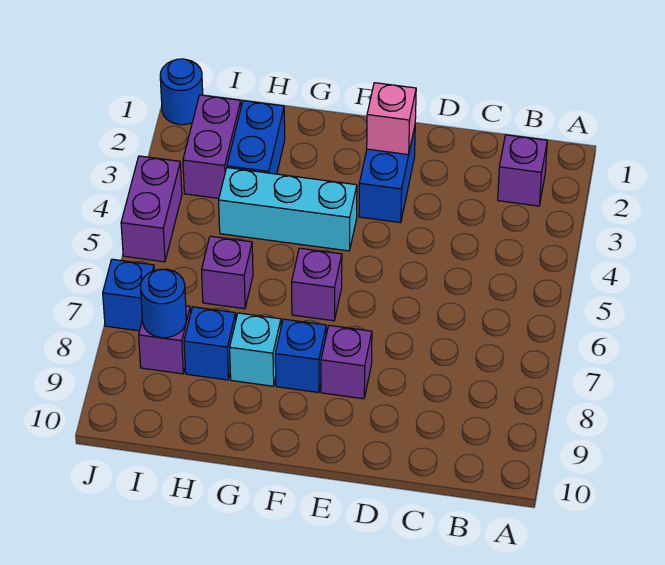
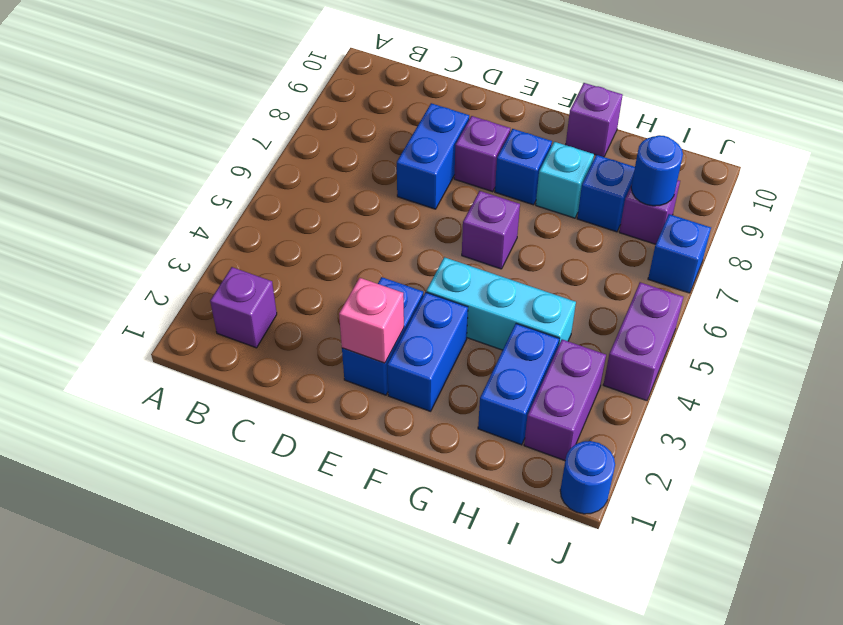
none -> blue brick D7:D8 level 1
none -> blue brick F2:F3 level 1
purple brick H6 level 1 -> purple brick G10 level 1

